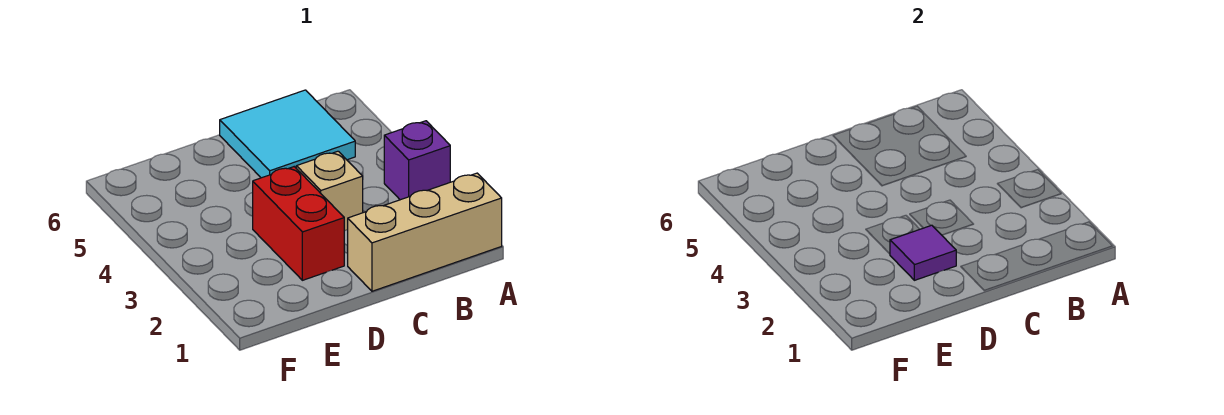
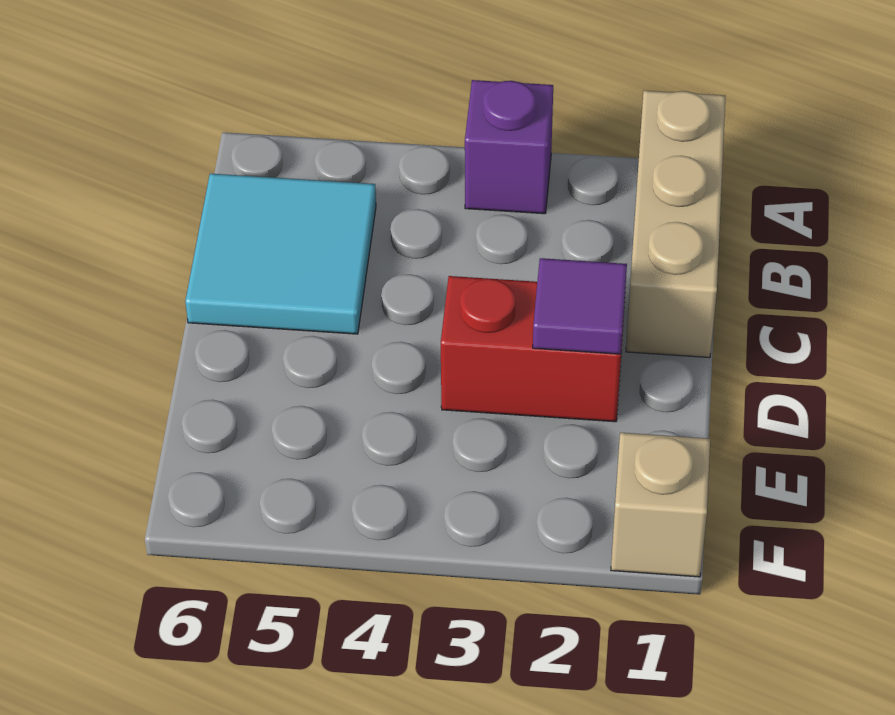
tan brick C3 level 1 -> tan brick F1 level 1

